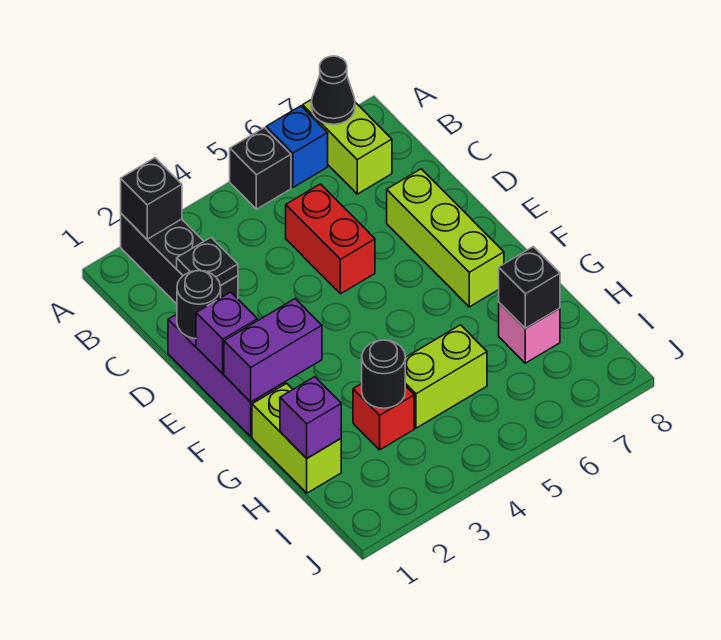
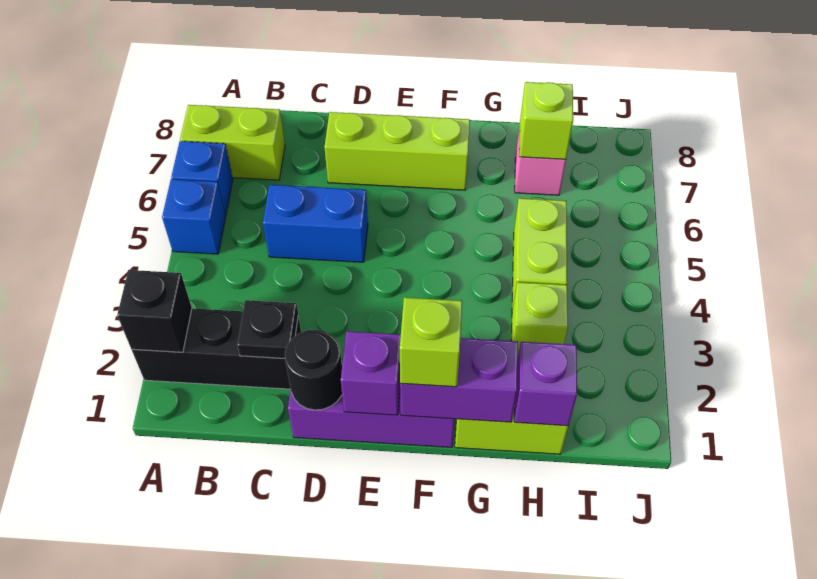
black brick A5 level 1 -> blue brick A5 level 1
black cone A7 level 2 -> none
red brick C5:D5 level 1 -> blue brick C5:D5 level 1
purple brick F1:F2 level 2 -> purple brick F1:G1 level 2
none -> lime brick F1 level 3
red brick H3 level 1 -> lime brick H3 level 1
black round brick H3 level 2 -> none
black brick H7 level 2 -> lime brick H7 level 2

